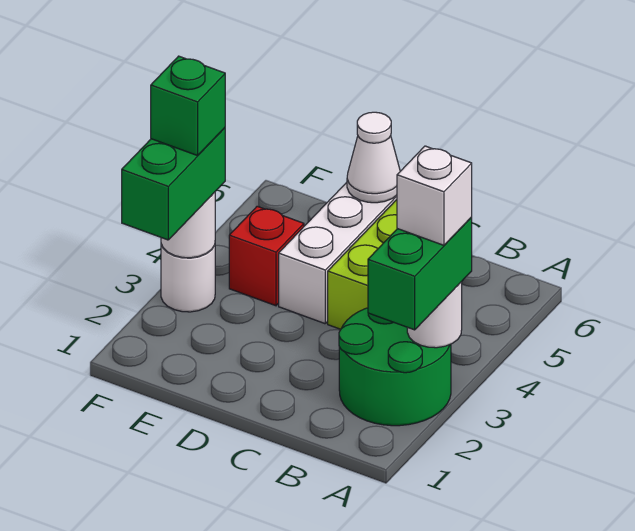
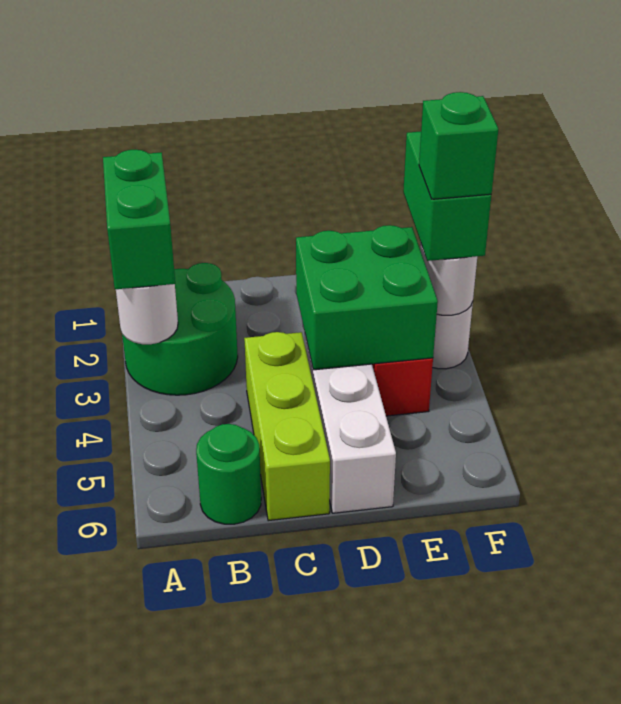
white brick A3 level 4 -> none
none -> green round brick B6 level 1
none -> green brick D3:E4 level 2
white cone D6 level 2 -> none

